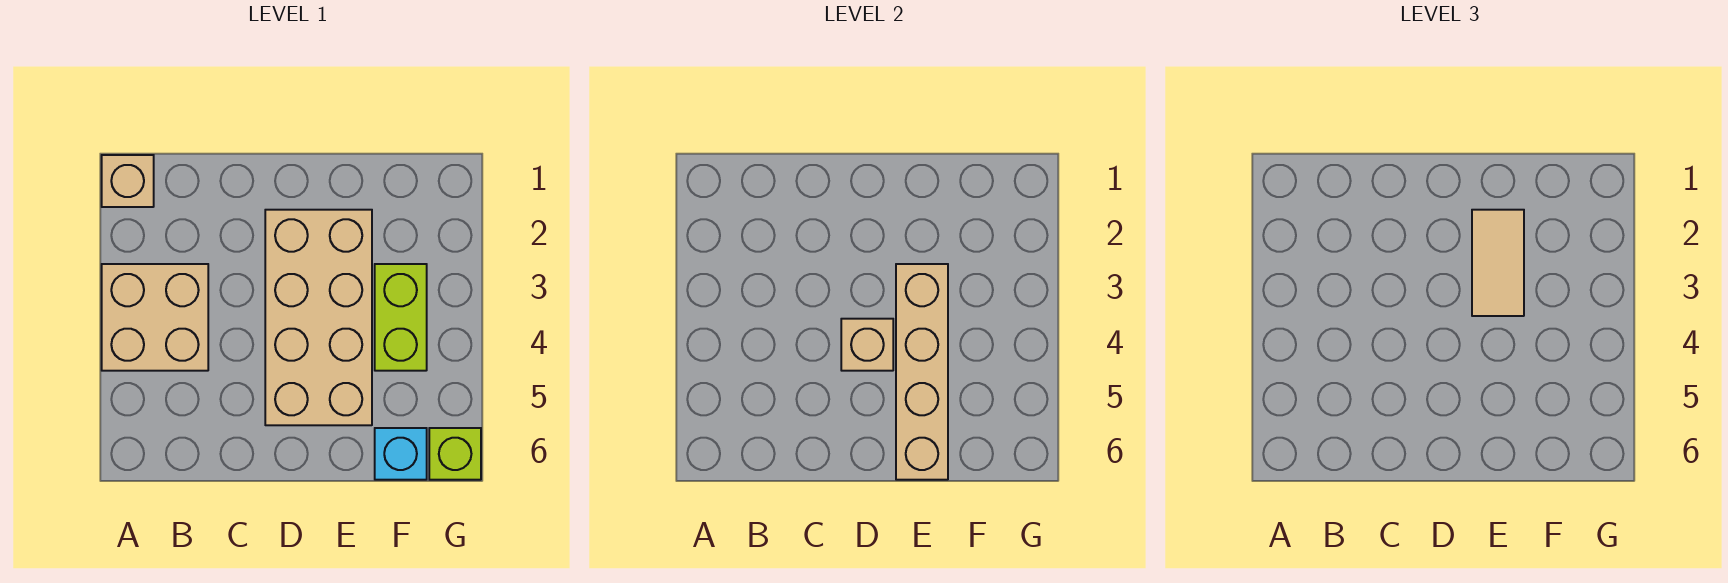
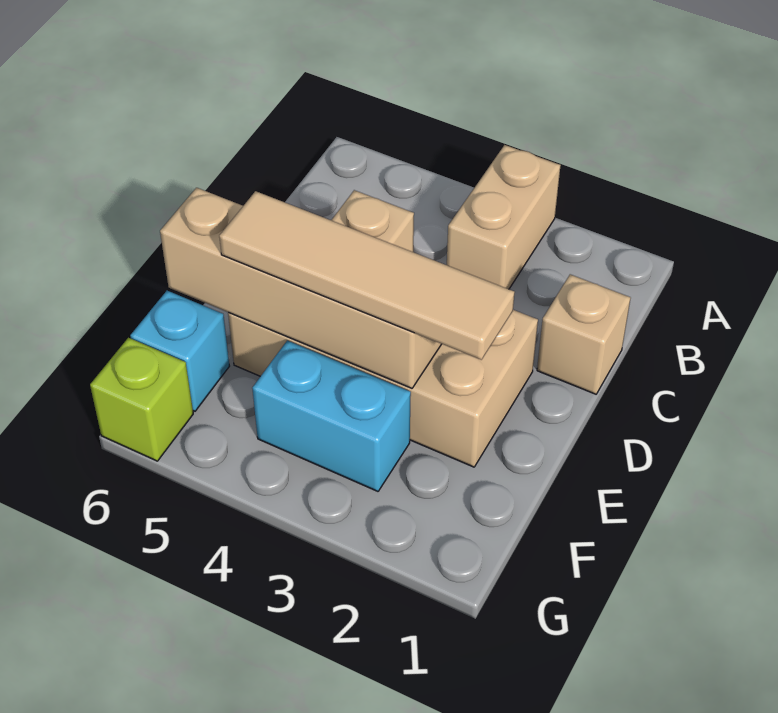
tan brick A1 level 1 -> tan brick C1 level 1
tan brick A3:B4 level 1 -> tan brick A3:B3 level 1
tan tile E2:E3 level 3 -> tan tile E2:E5 level 3
lime brick F3:F4 level 1 -> cyan brick F3:F4 level 1

